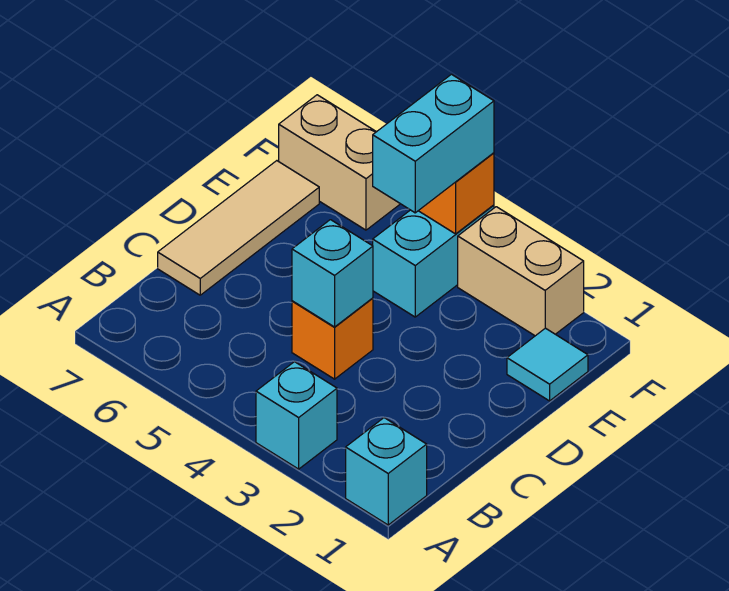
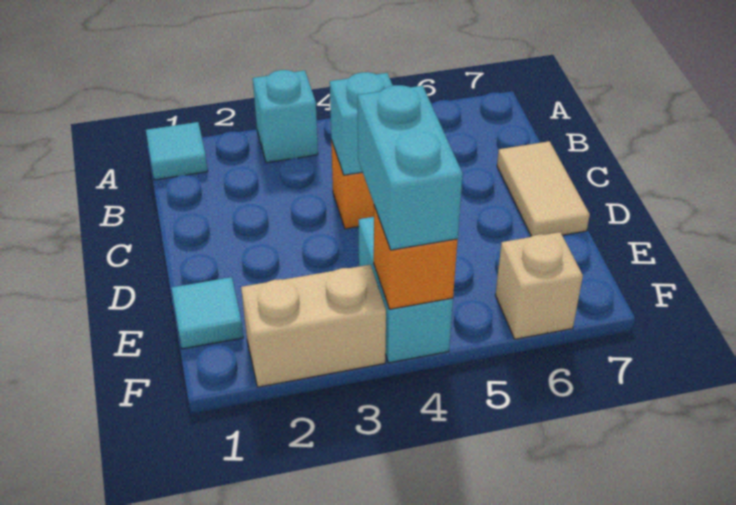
cyan brick A1 level 1 -> cyan tile A1 level 1
tan tile C7:E7 level 1 -> tan tile C7:D7 level 1
tan brick F6:F7 level 1 -> tan brick F6 level 1

